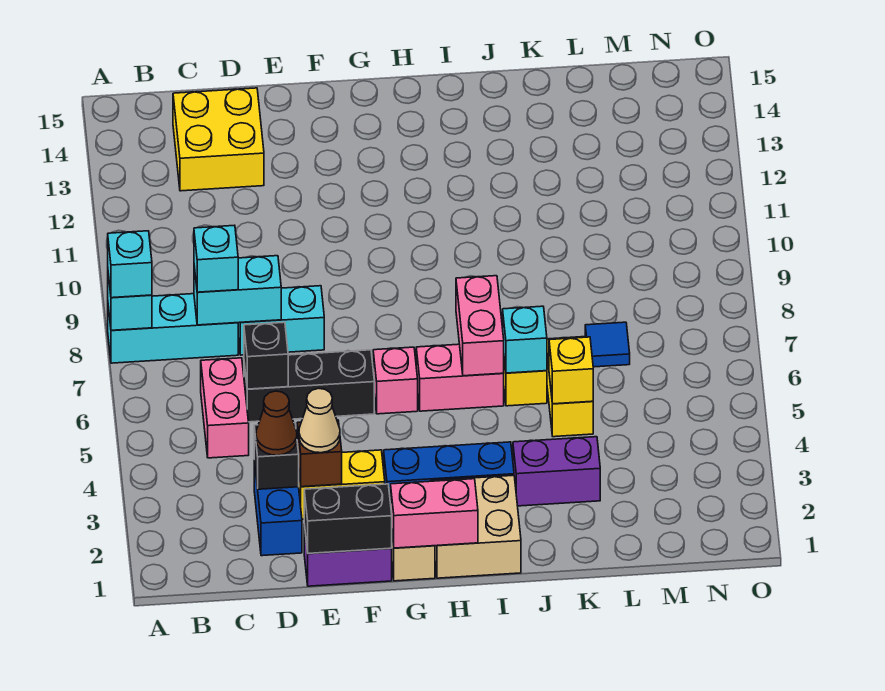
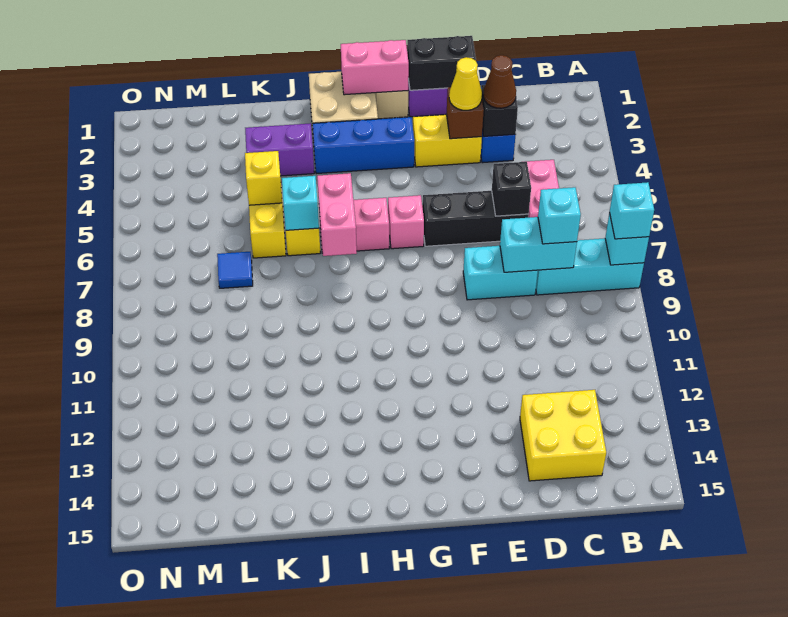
tan cone E3 level 3 -> yellow cone E3 level 3

